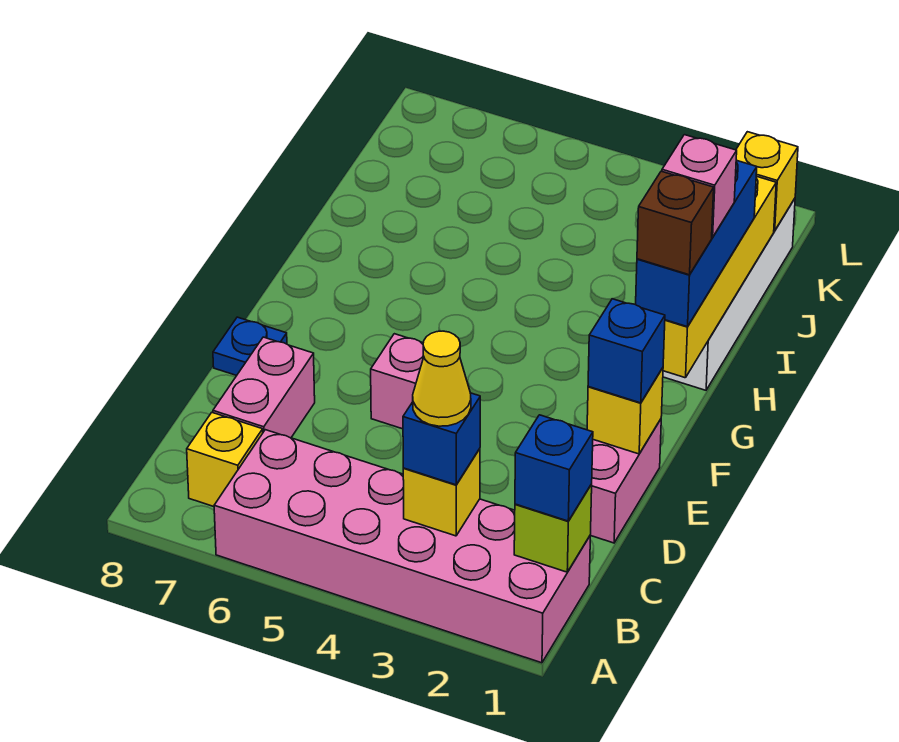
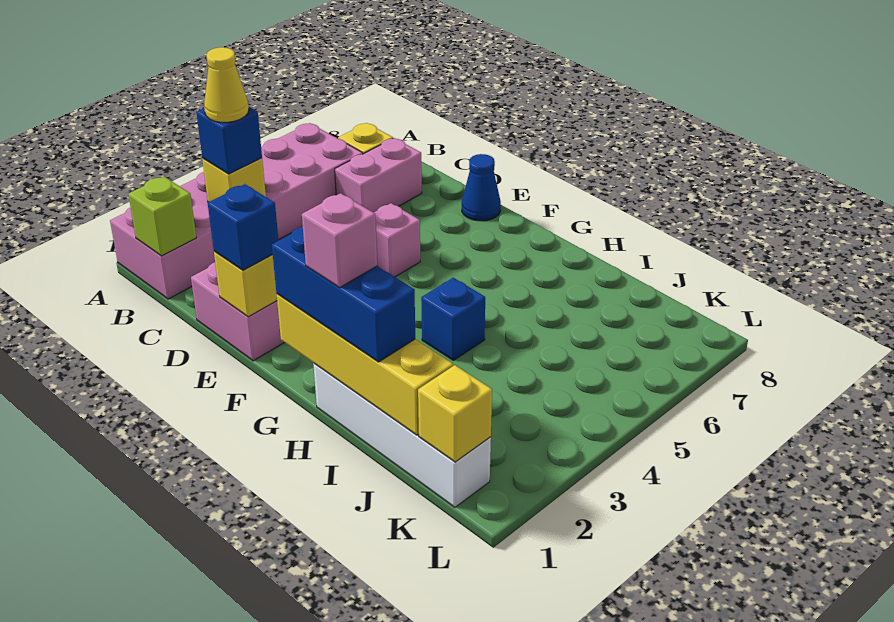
blue brick B1 level 3 -> blue brick H4 level 1
pink brick C7:D7 level 1 -> pink brick C6:C7 level 1
blue plate E8 level 1 -> blue cone E8 level 1
brown brick G1 level 4 -> none

